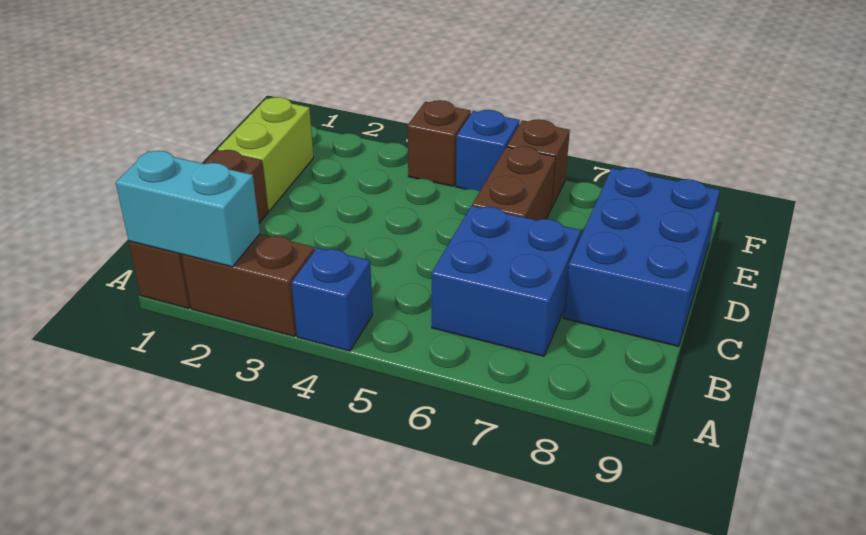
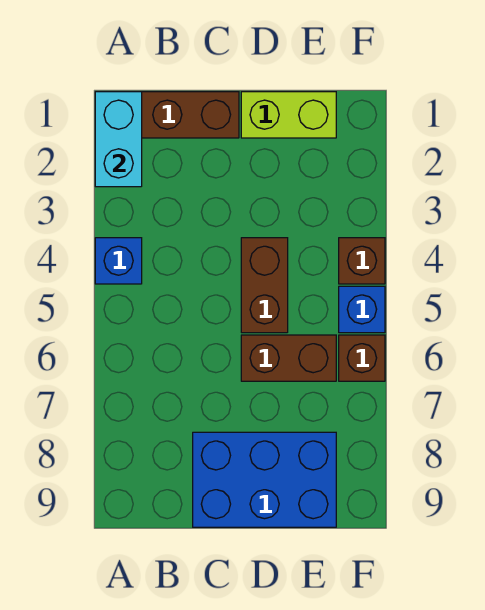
brown brick A2:A3 level 1 -> brown brick D4:D5 level 1
blue brick B6:C7 level 1 -> none

